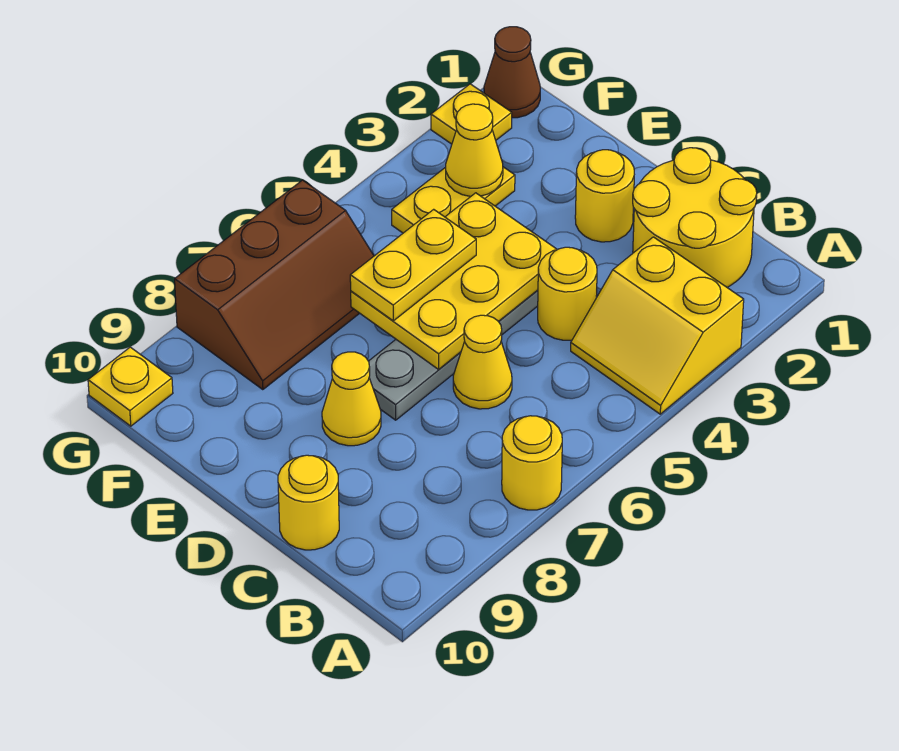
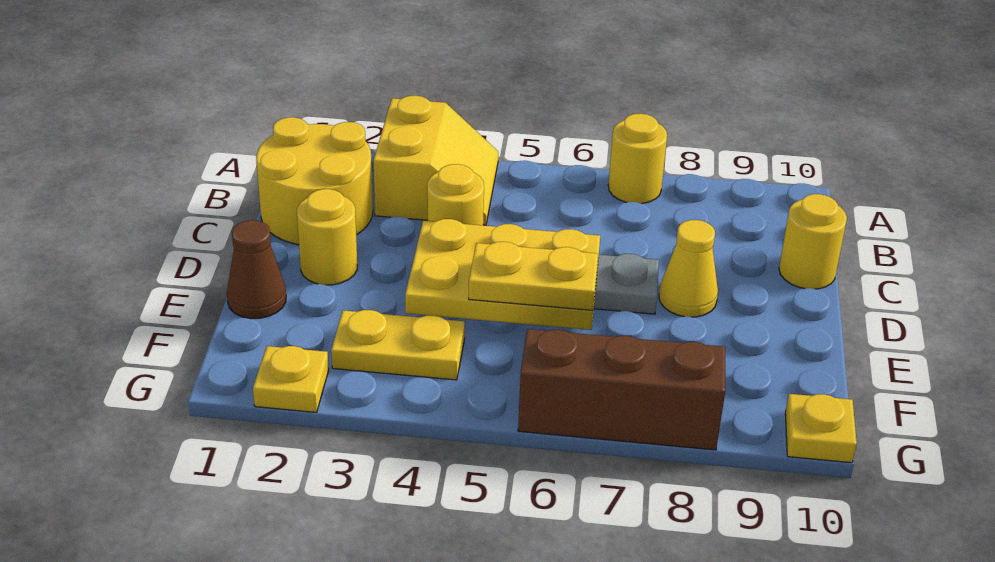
yellow cone C6 level 1 -> none
yellow cone F3 level 2 -> none
brown cone G1 level 1 -> brown cone E1 level 1

